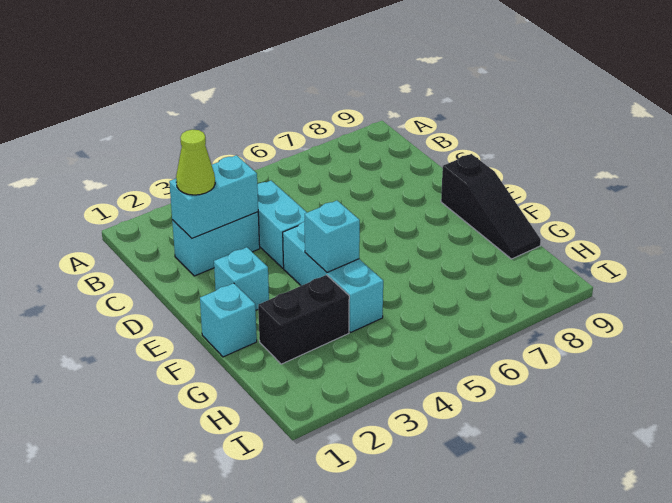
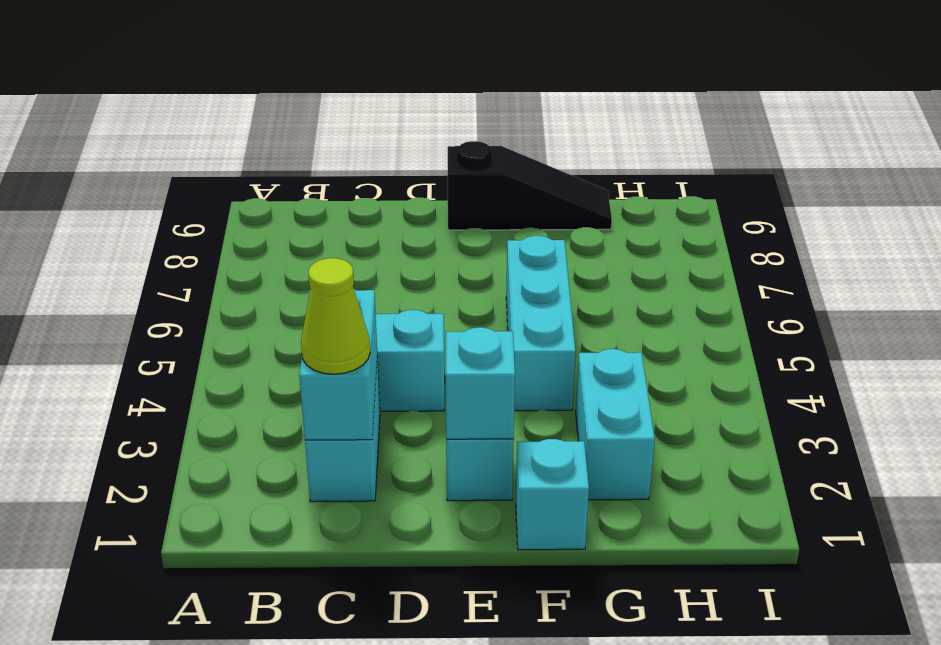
cyan brick E4:G4 level 1 -> cyan brick F4:F6 level 1
cyan brick F4 level 2 -> cyan brick E2 level 2
black brick G2:G3 level 1 -> cyan brick G2:G3 level 1

